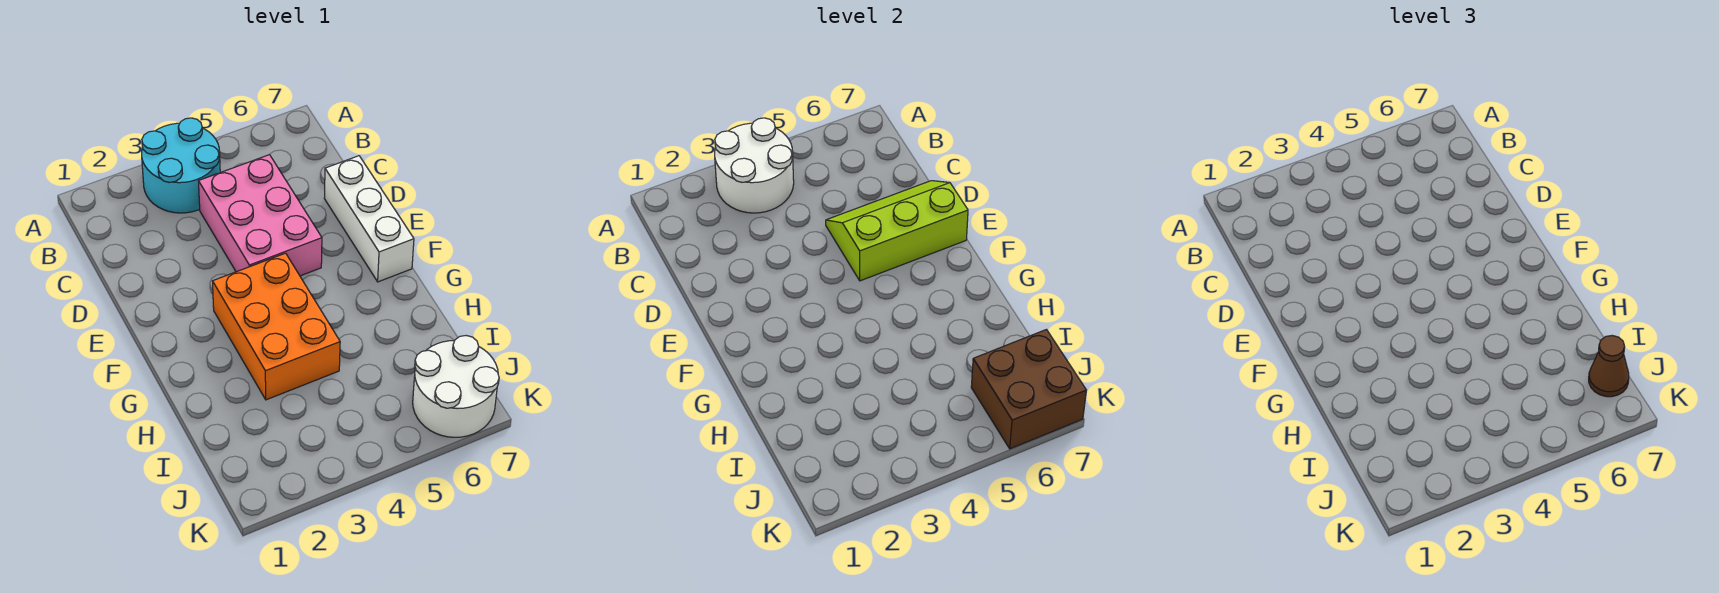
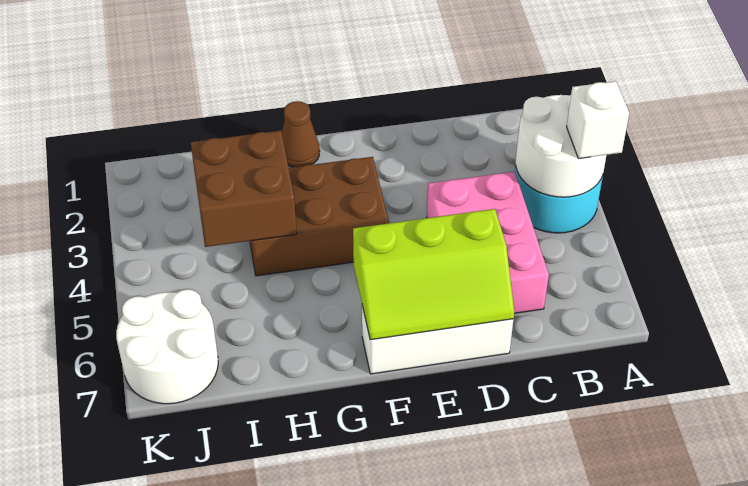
none -> white brick A4 level 3
pink brick C4:E5 level 1 -> pink brick C4:D6 level 1
lime slope D5:E7 level 2 top E -> lime slope D6:F7 level 2 top 6
orange brick F3:H4 level 1 -> brown brick F3:H4 level 1
brown brick J6:K7 level 2 -> brown brick H3:I4 level 2
brown cone J7 level 3 -> brown cone G1 level 1

